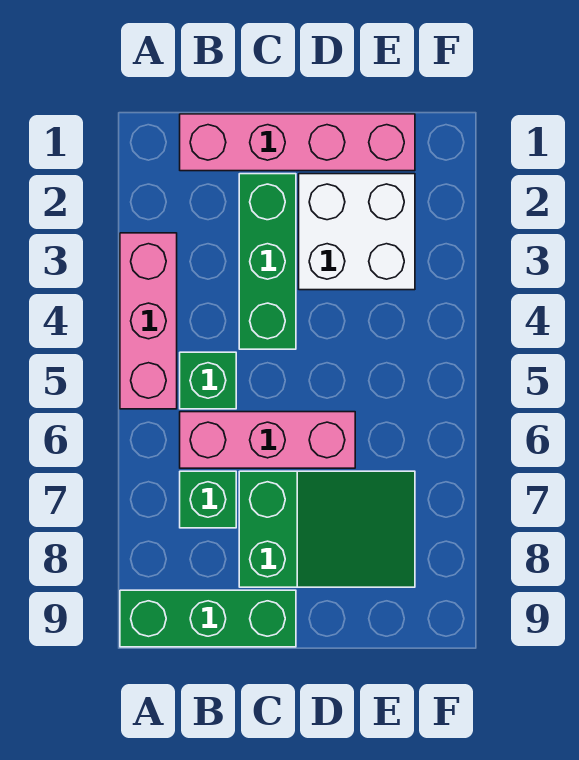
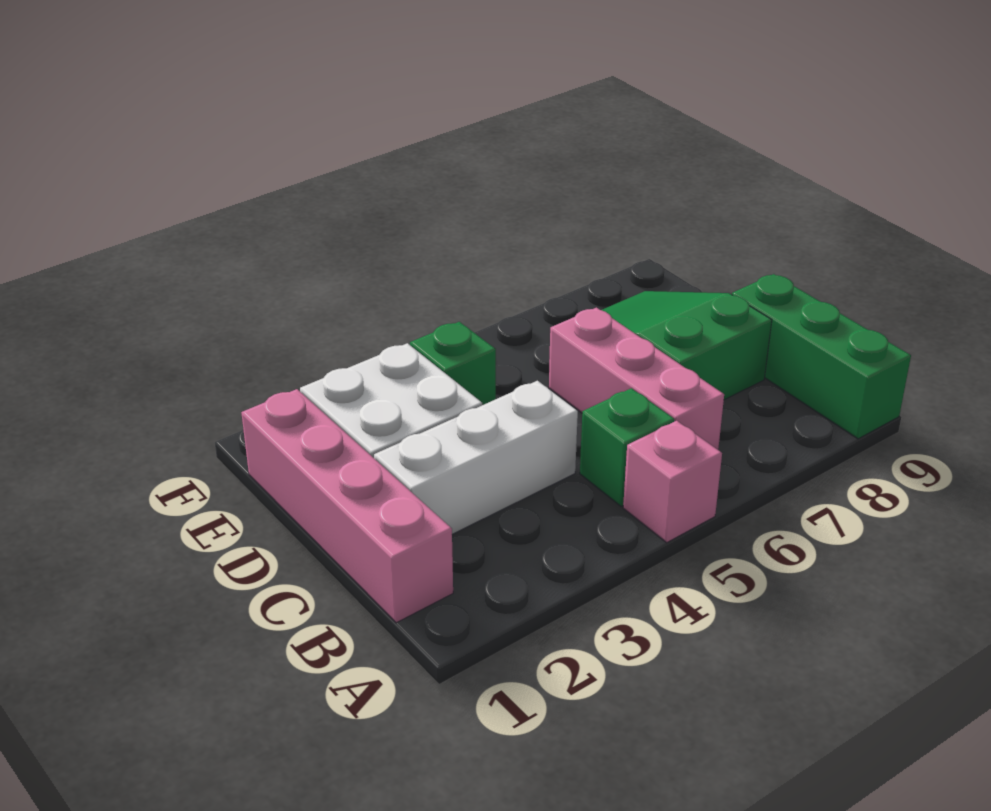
pink brick A3:A5 level 1 -> pink brick A5 level 1
green brick B7 level 1 -> green brick E4 level 1
green brick C2:C4 level 1 -> white brick C2:C4 level 1

